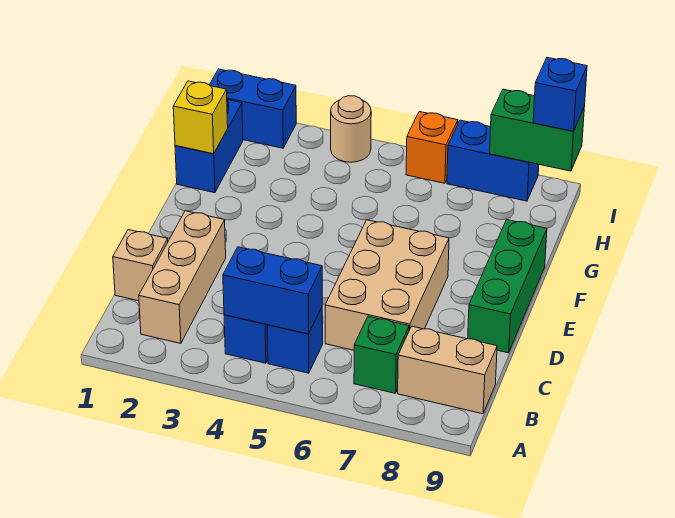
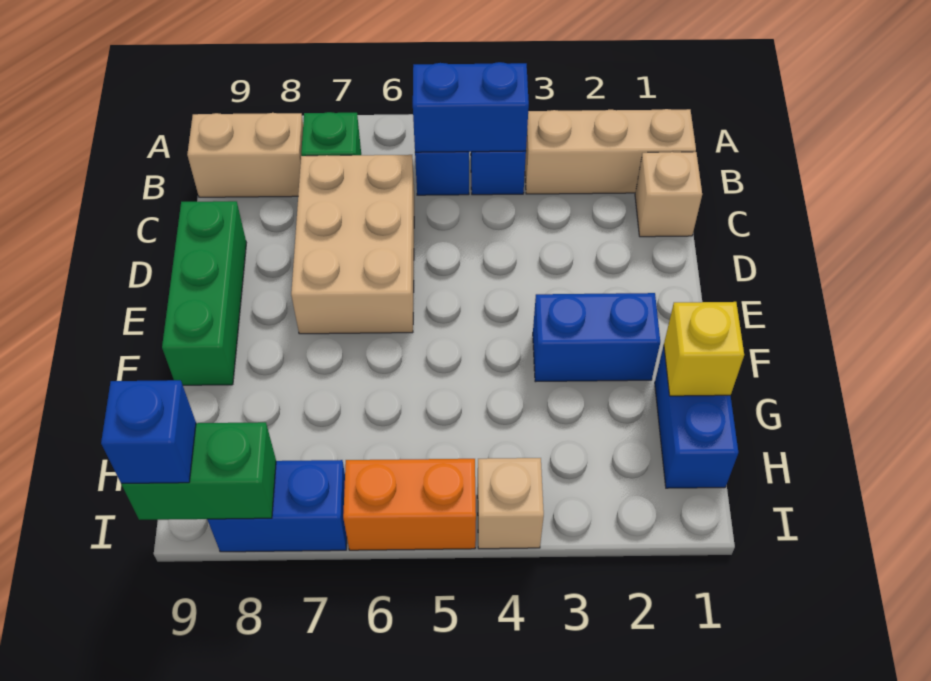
tan brick B2:D2 level 1 -> tan brick B1:B3 level 1
blue brick I1:I2 level 1 -> blue brick F2:F3 level 1
tan round brick I4 level 1 -> tan brick I4 level 1
orange brick I6 level 1 -> orange brick I5:I6 level 1

